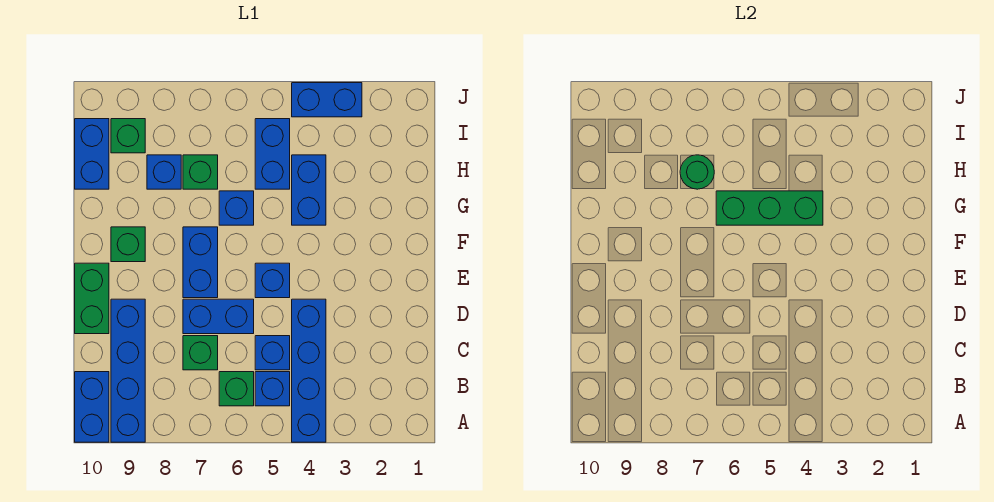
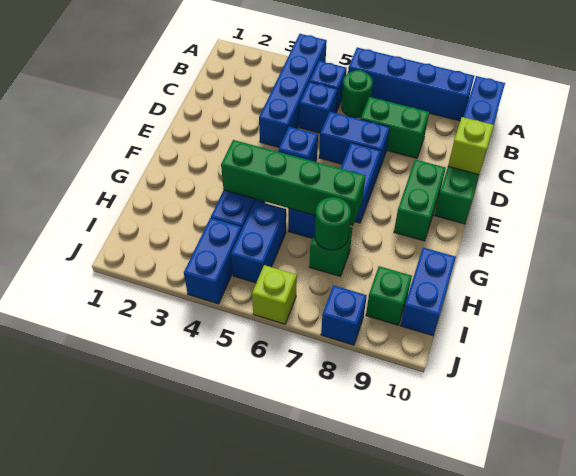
blue brick A9:D9 level 1 -> blue brick A6:A9 level 1
green brick B6 level 1 -> green round brick B6 level 1
green brick C7 level 1 -> green brick C7:C8 level 1
none -> lime brick D10 level 2
green brick F9 level 1 -> green brick E9:F9 level 1
green brick G4:G6 level 2 -> green brick G4:G7 level 2
blue brick H8 level 1 -> blue brick J8 level 1
blue brick J3:J4 level 1 -> blue brick I4:J4 level 1
none -> lime brick J6 level 1

